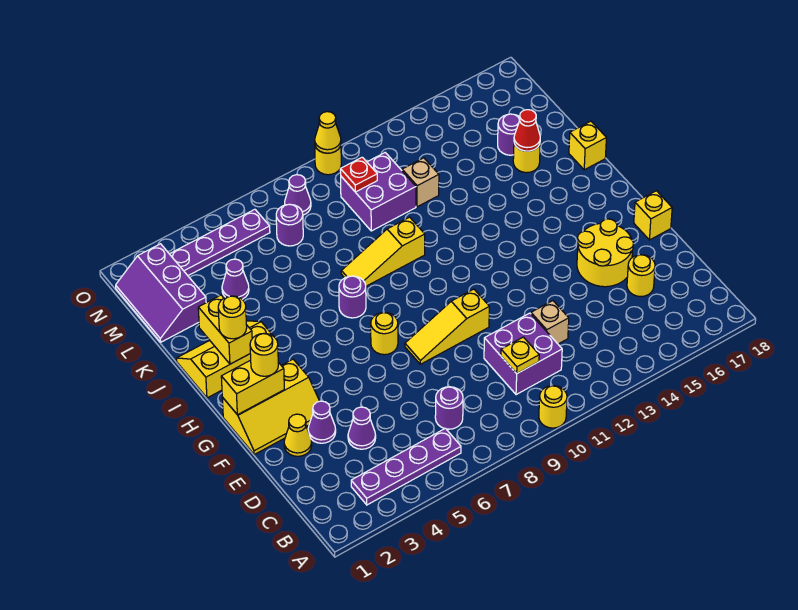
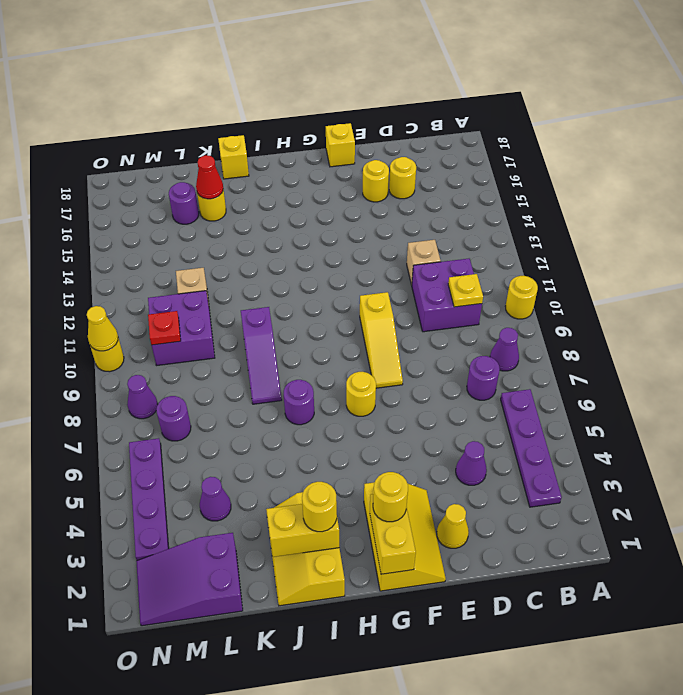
purple cone E3 level 1 -> purple cone B8 level 1
yellow round brick E15:F16 level 1 -> yellow round brick E16 level 1
yellow slope J8:J10 level 1 top 10 -> purple slope J8:J10 level 1 top 10
purple slope L1:N2 level 1 top 2 -> purple slope L1:N2 level 1 top L

